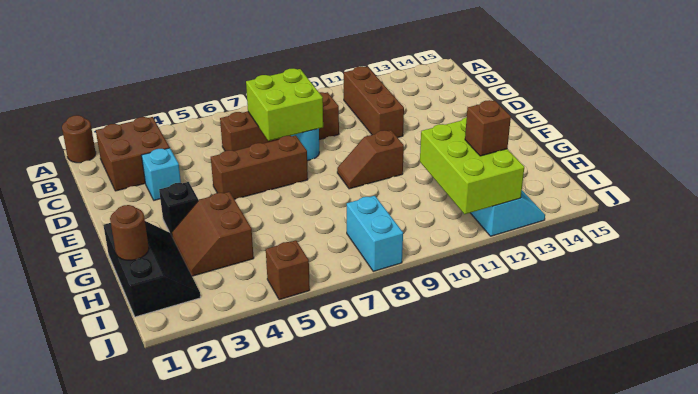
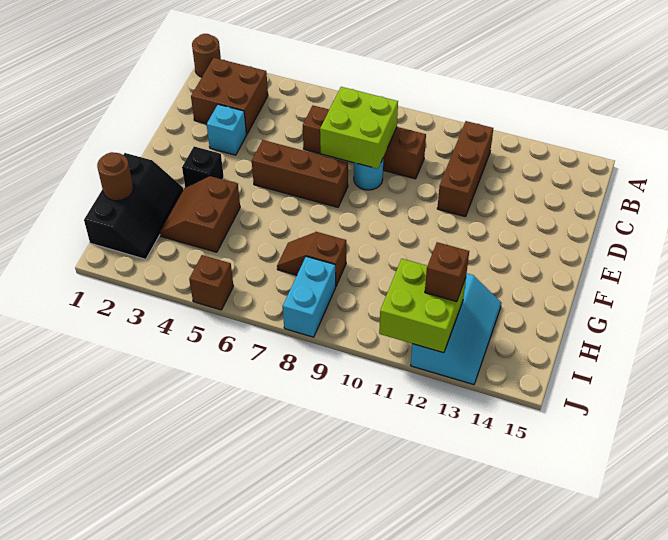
brown slope F9:F10 level 1 top 10 -> brown slope H7:H8 level 1 top 8
lime brick H11:J12 level 2 -> lime brick I11:J12 level 2

